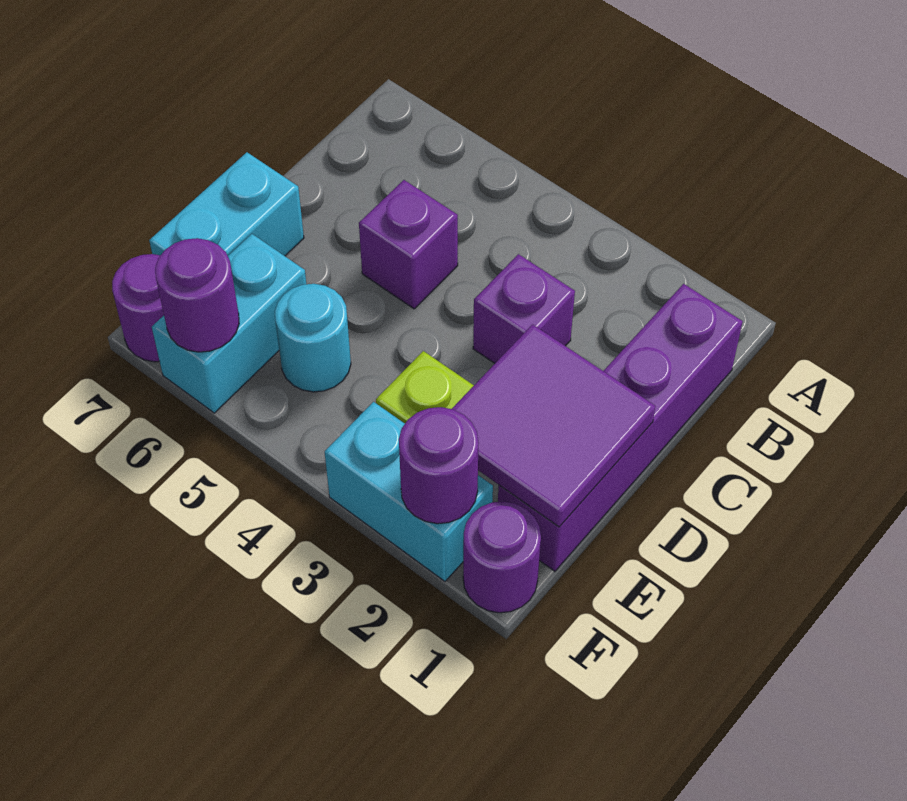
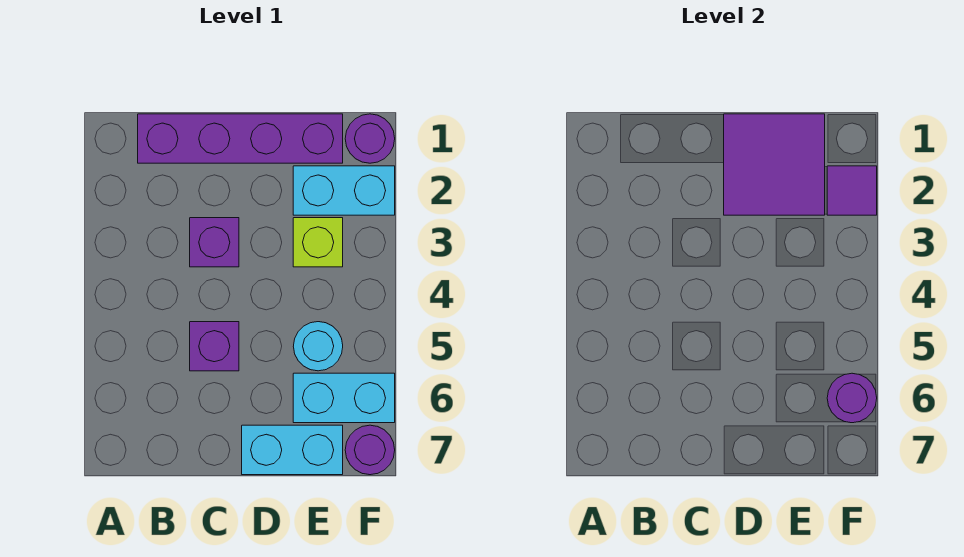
cyan brick F2:F3 level 1 -> cyan brick E2:F2 level 1
purple round brick F2 level 2 -> purple tile F2 level 2

